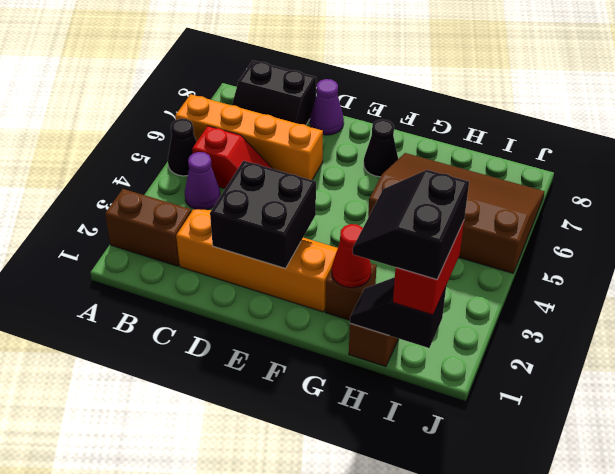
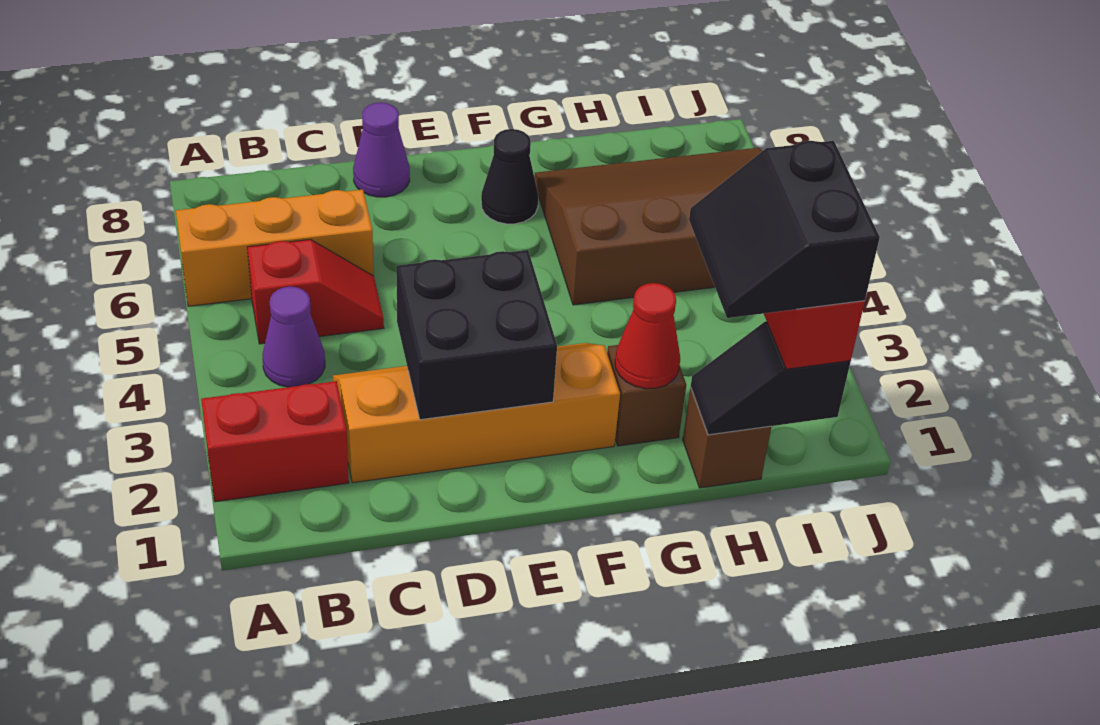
brown brick A2:B2 level 1 -> red brick A2:B2 level 1
black cone A5 level 1 -> none
orange brick A6:D6 level 1 -> orange brick A6:C6 level 1
black slope B7:C8 level 1 top 8 -> none

